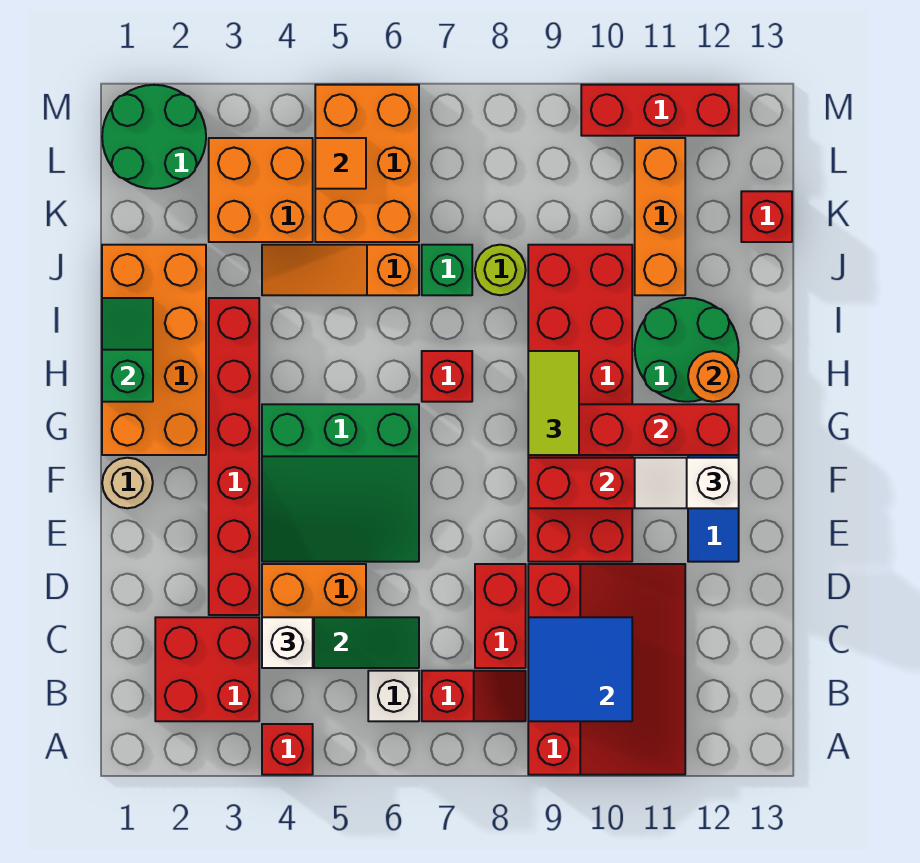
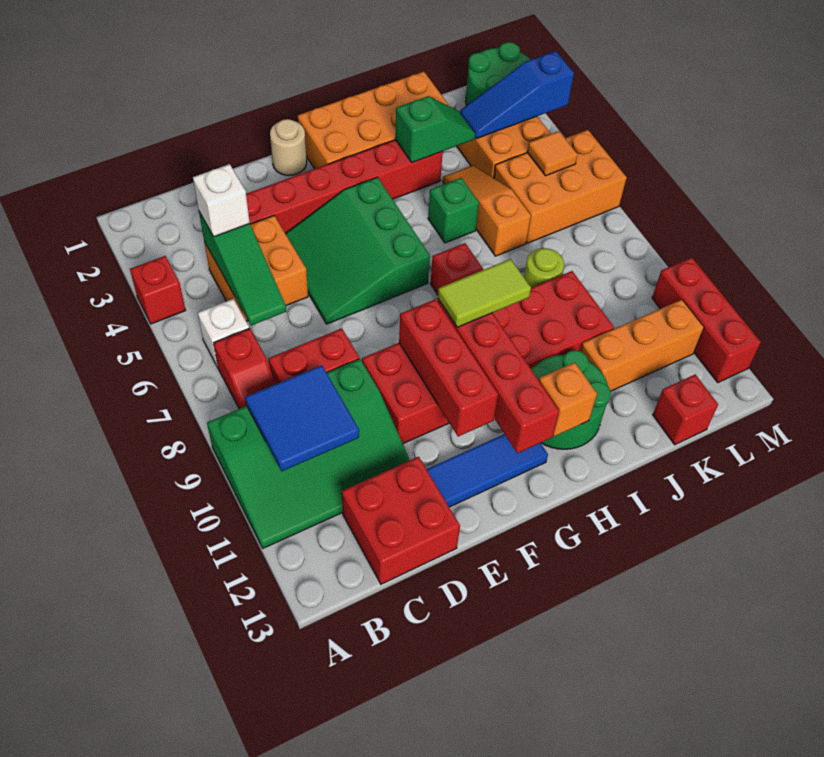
red slope A9:D11 level 1 top 9 -> green slope A9:D11 level 1 top 9
red brick B2:C3 level 1 -> red brick C12:D13 level 1
white slope F11:F12 level 3 top 12 -> none
green slope H1:I1 level 2 top H -> green slope I3:J3 level 2 top I
orange round brick H12 level 2 -> orange brick H12 level 2
green brick J7 level 1 -> green brick I5 level 1
none -> blue slope K3:M3 level 2 top M

